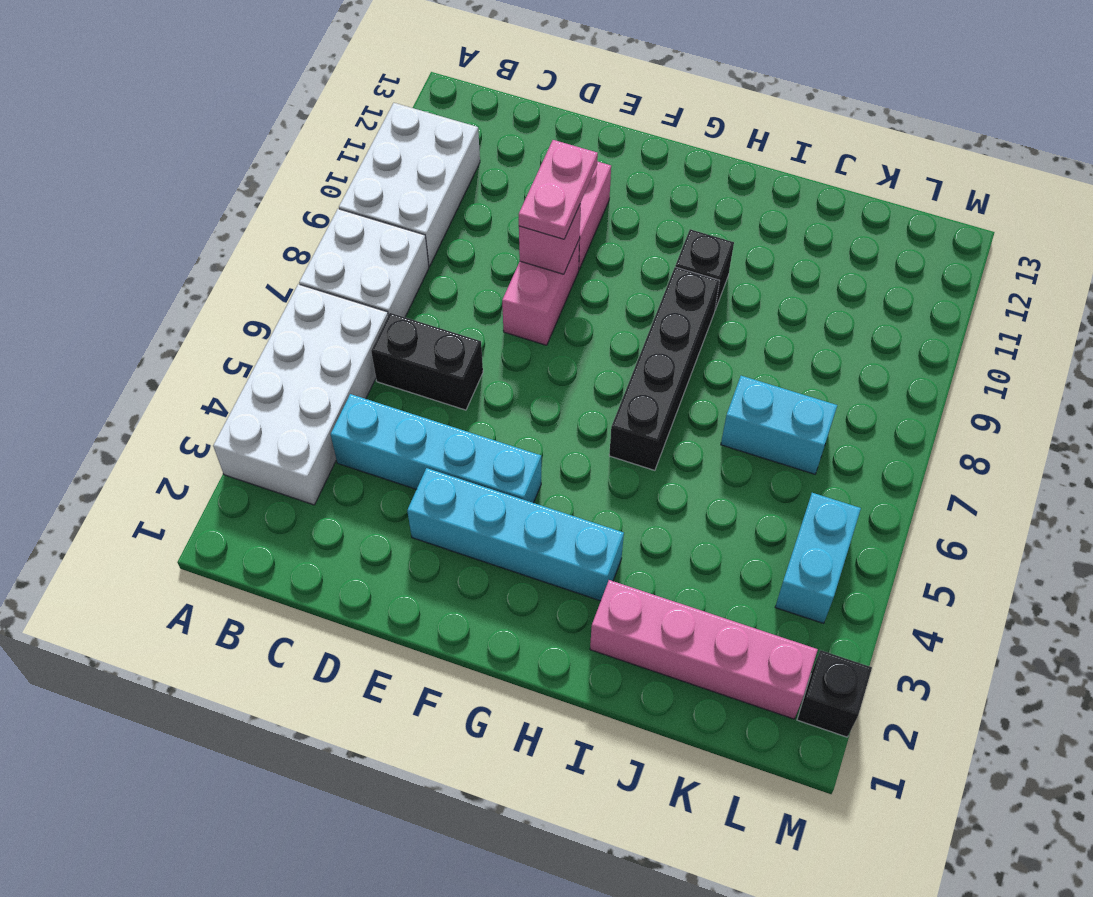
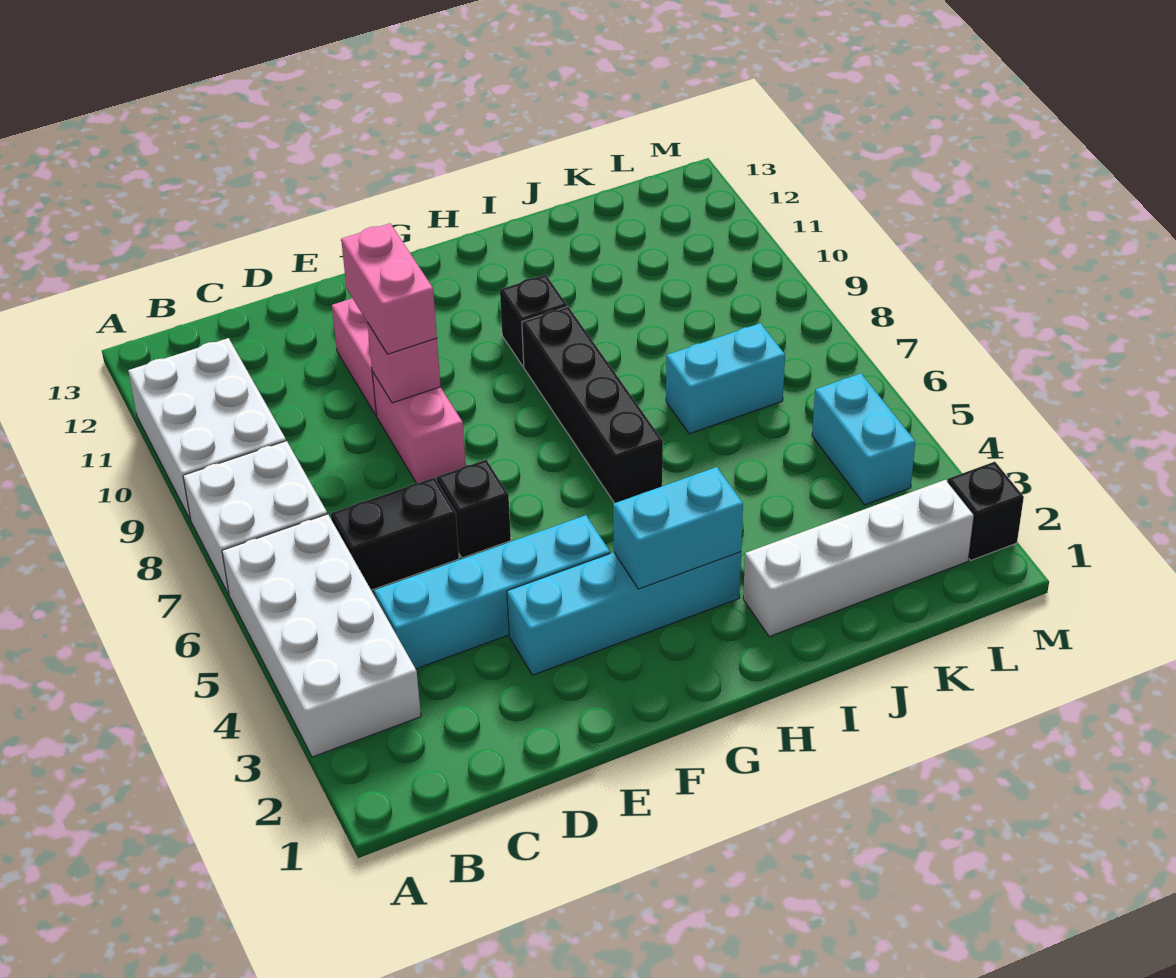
none -> black brick E6 level 1
pink plate E9:E10 level 3 -> pink brick E9:E10 level 3
none -> cyan brick G3:H3 level 2
pink brick I2:L2 level 1 -> white brick I2:L2 level 1

